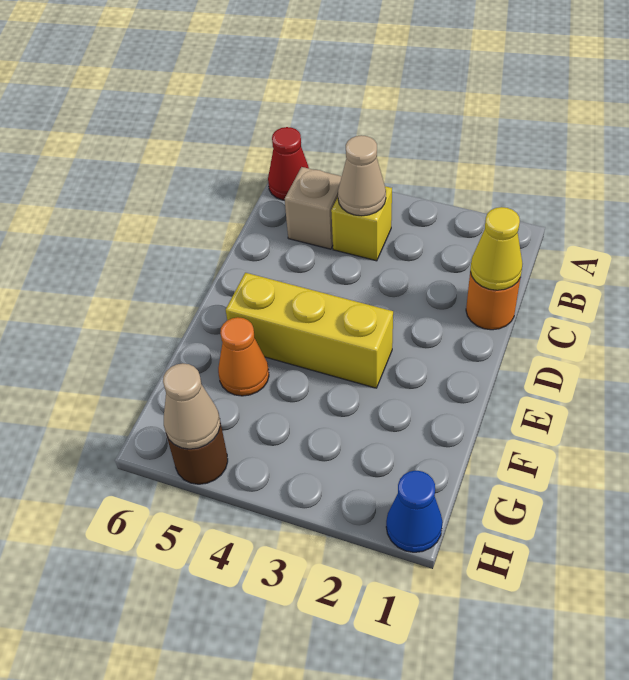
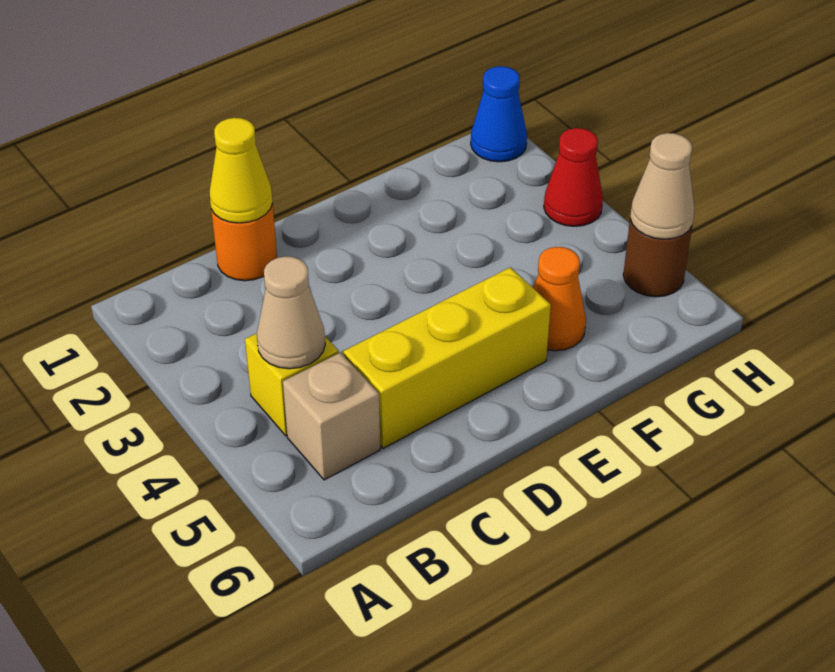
red cone A6 level 1 -> red cone H3 level 1
yellow brick E3:E5 level 1 -> yellow brick C5:E5 level 1

